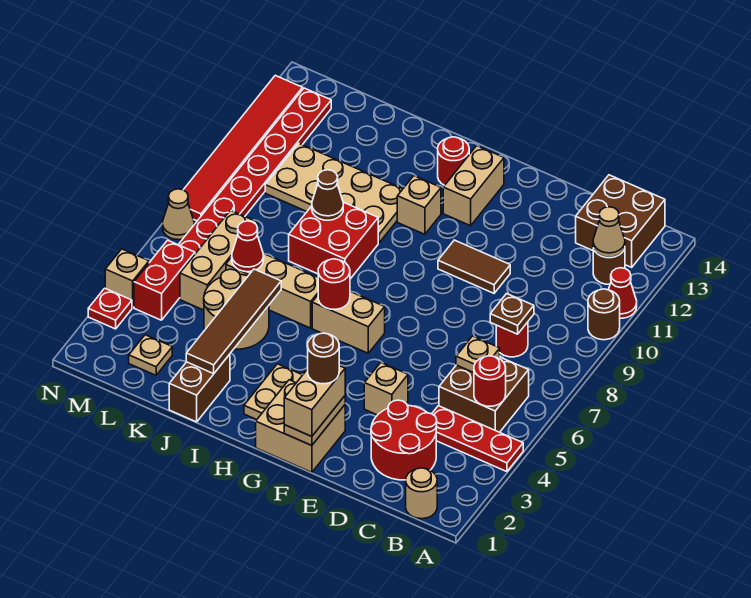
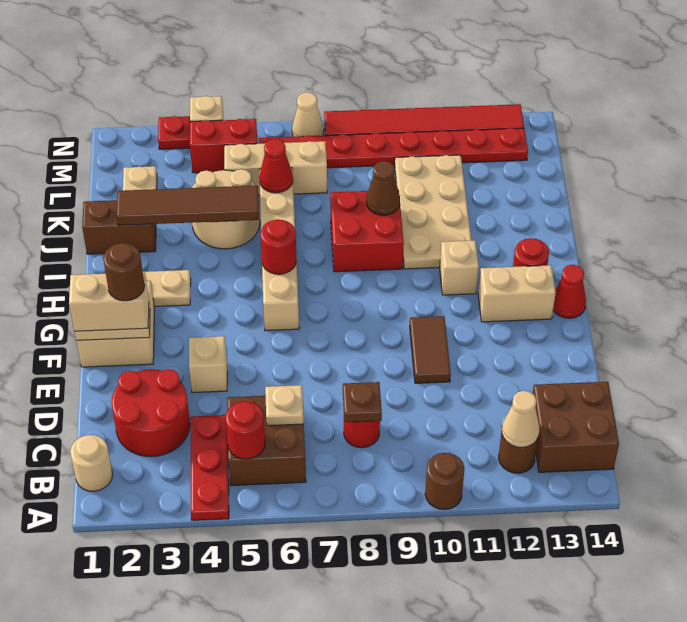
red cone A11 level 1 -> red cone G14 level 1

